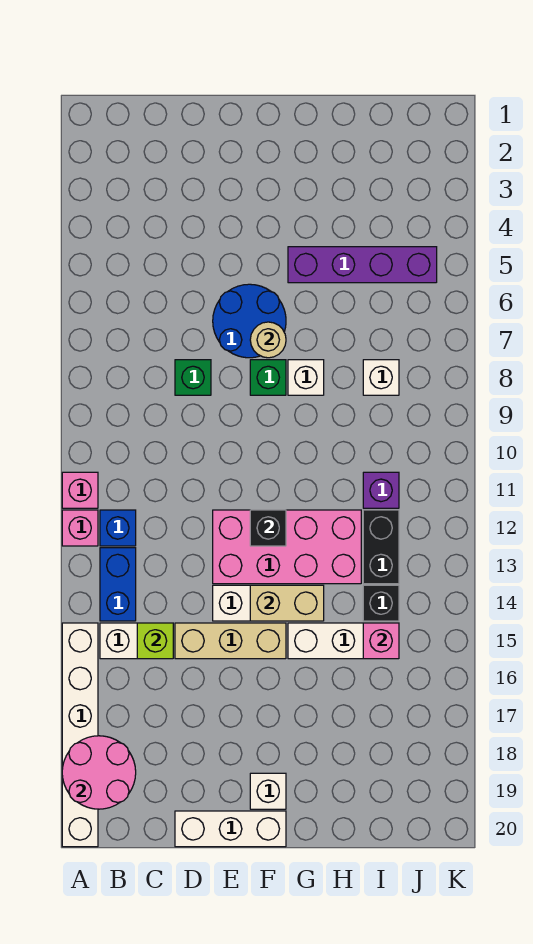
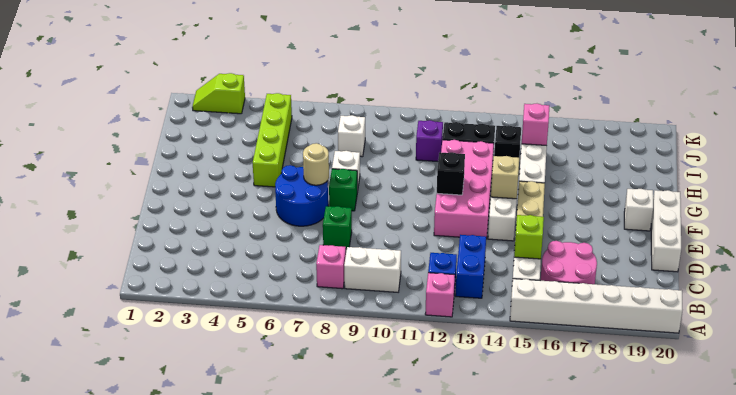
pink brick A11 level 1 -> pink brick B8 level 1
pink round brick A18:B19 level 2 -> pink round brick B16:C17 level 1
none -> white brick B9:B10 level 1
blue brick B13:B14 level 1 -> blue brick B13:C13 level 1
tan brick F14:G14 level 2 -> tan brick F14 level 2
purple brick G5:J5 level 1 -> lime brick G5:J5 level 1
none -> lime slope K2:K3 level 1 top 3

